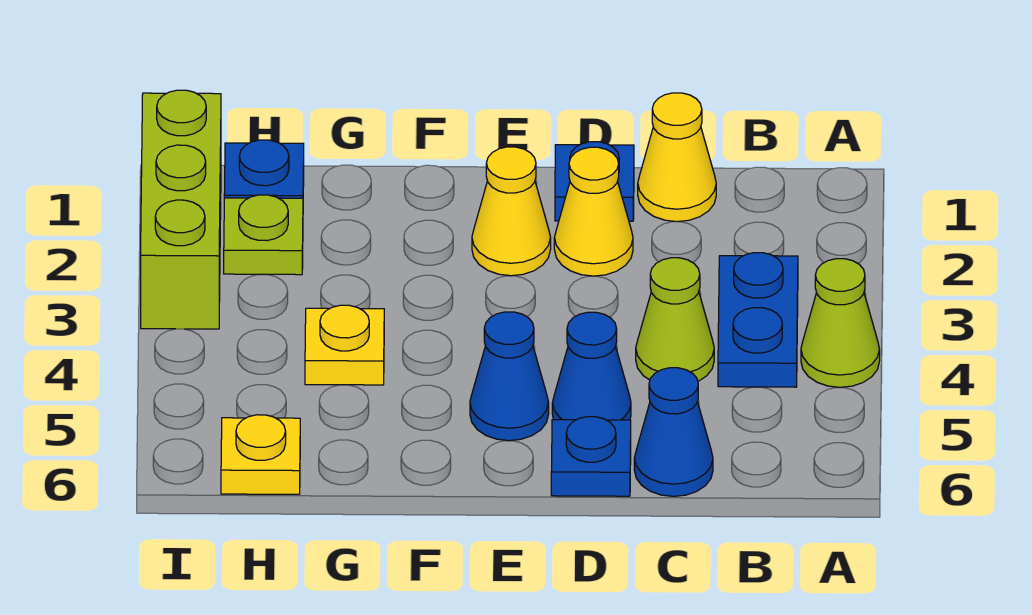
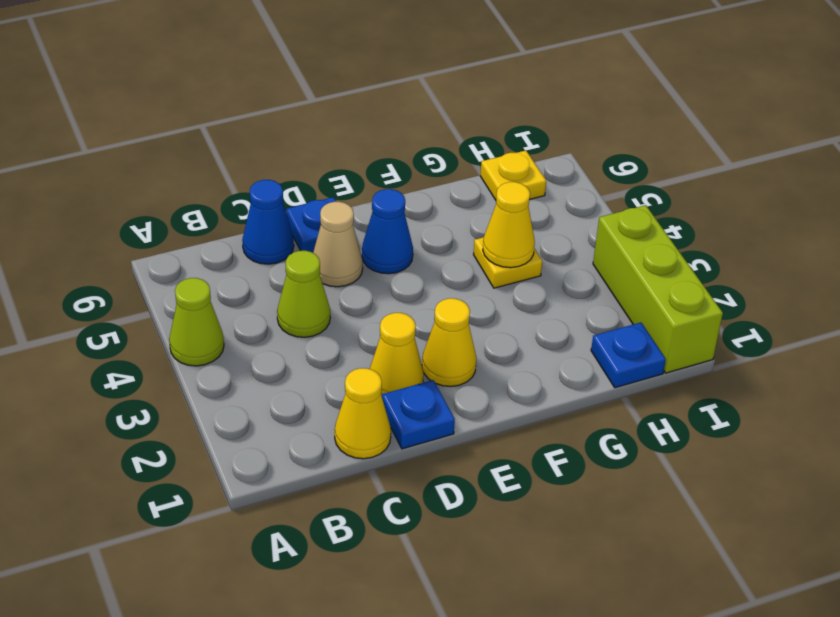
blue plate B3:B4 level 1 -> none
blue cone D5 level 1 -> tan cone D5 level 1
none -> yellow cone G4 level 2
lime plate H2 level 1 -> none

